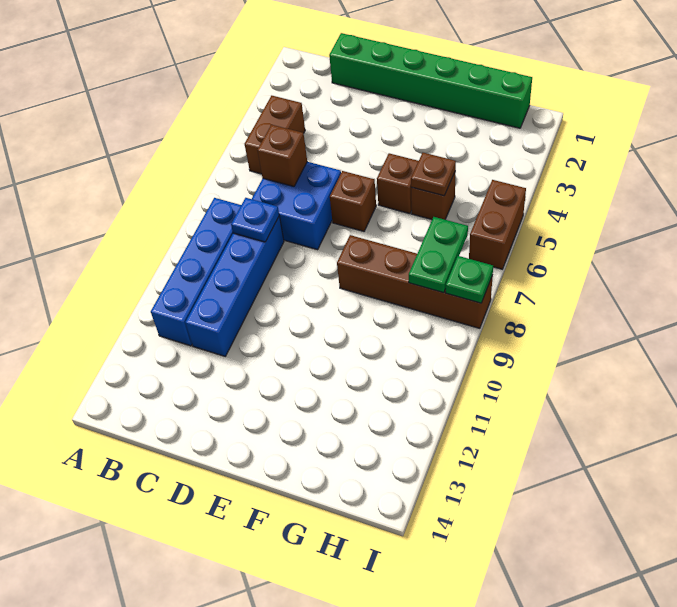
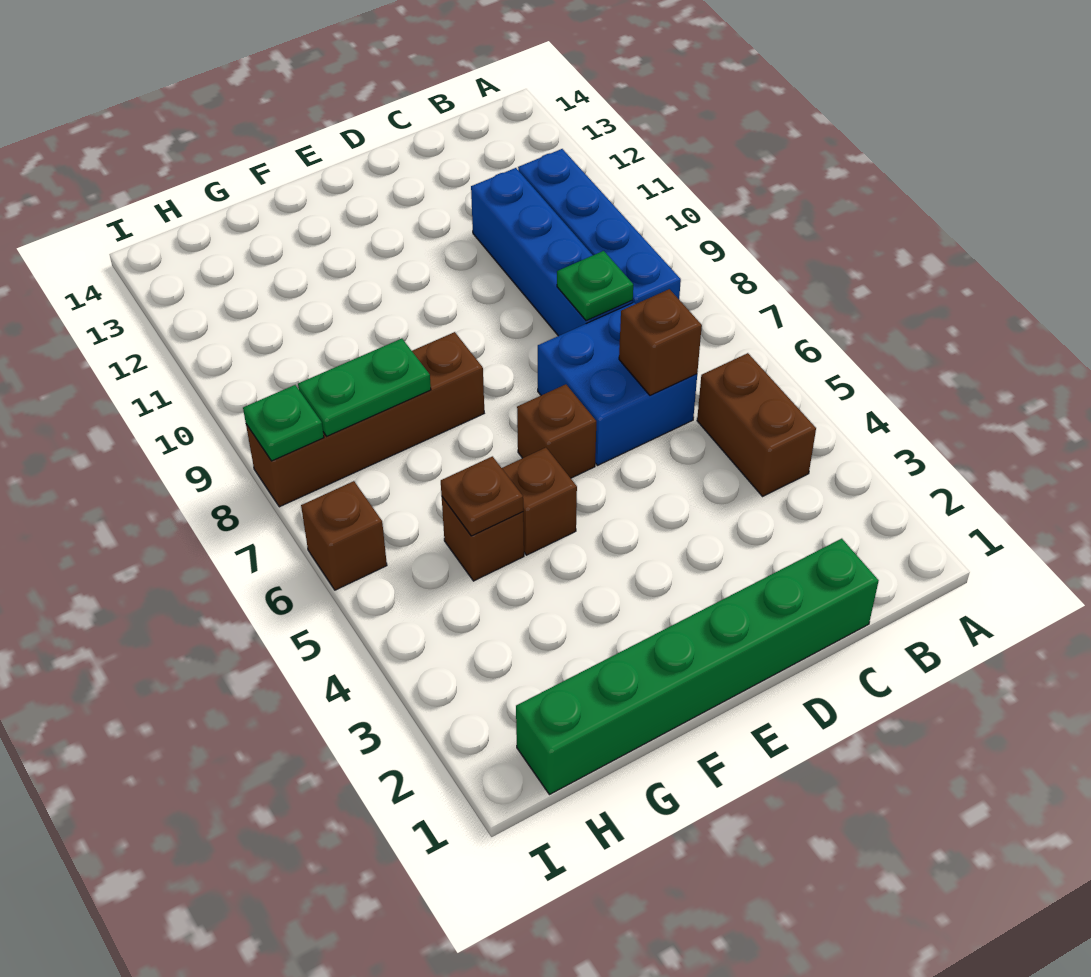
blue plate C8 level 2 -> green plate C8 level 2
green plate H7:H8 level 2 -> green plate G8:H8 level 2
brown brick I5:I6 level 1 -> brown brick I6 level 1

